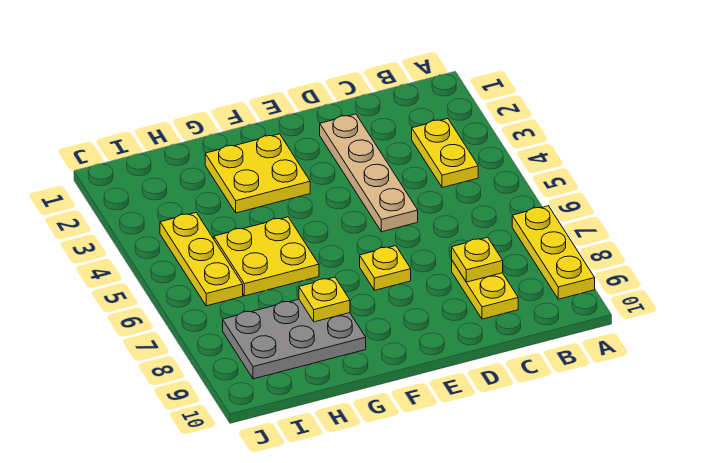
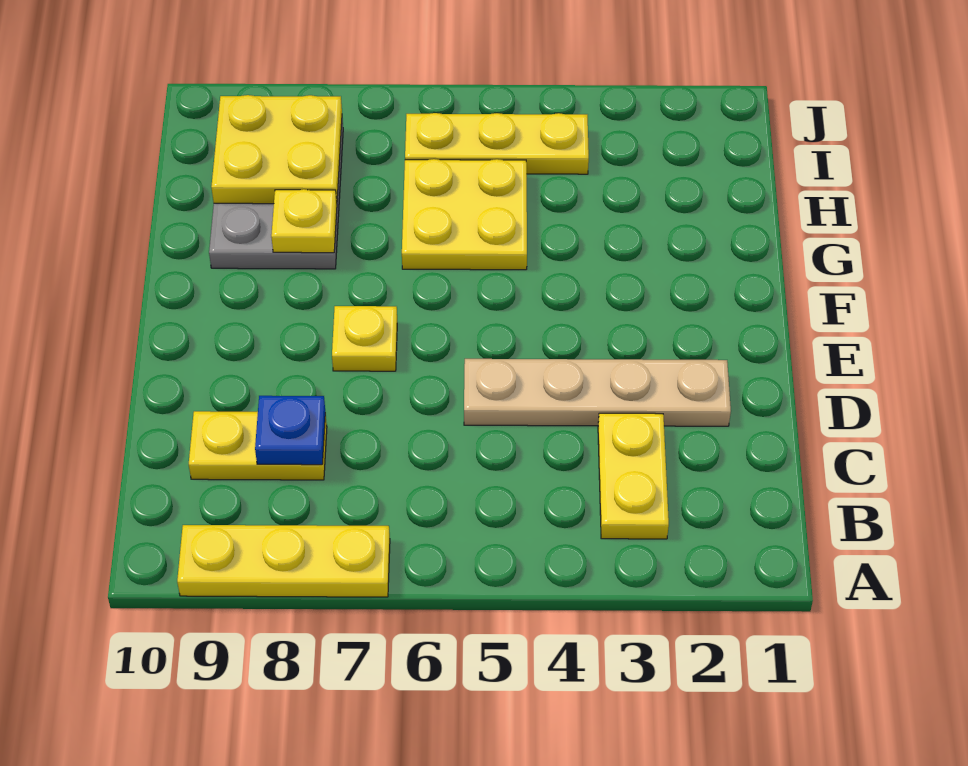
yellow plate B3:B4 level 1 -> yellow plate B3:C3 level 1
yellow plate C8 level 2 -> blue plate C8 level 2
yellow plate F2:G3 level 1 -> yellow plate H8:I9 level 2

